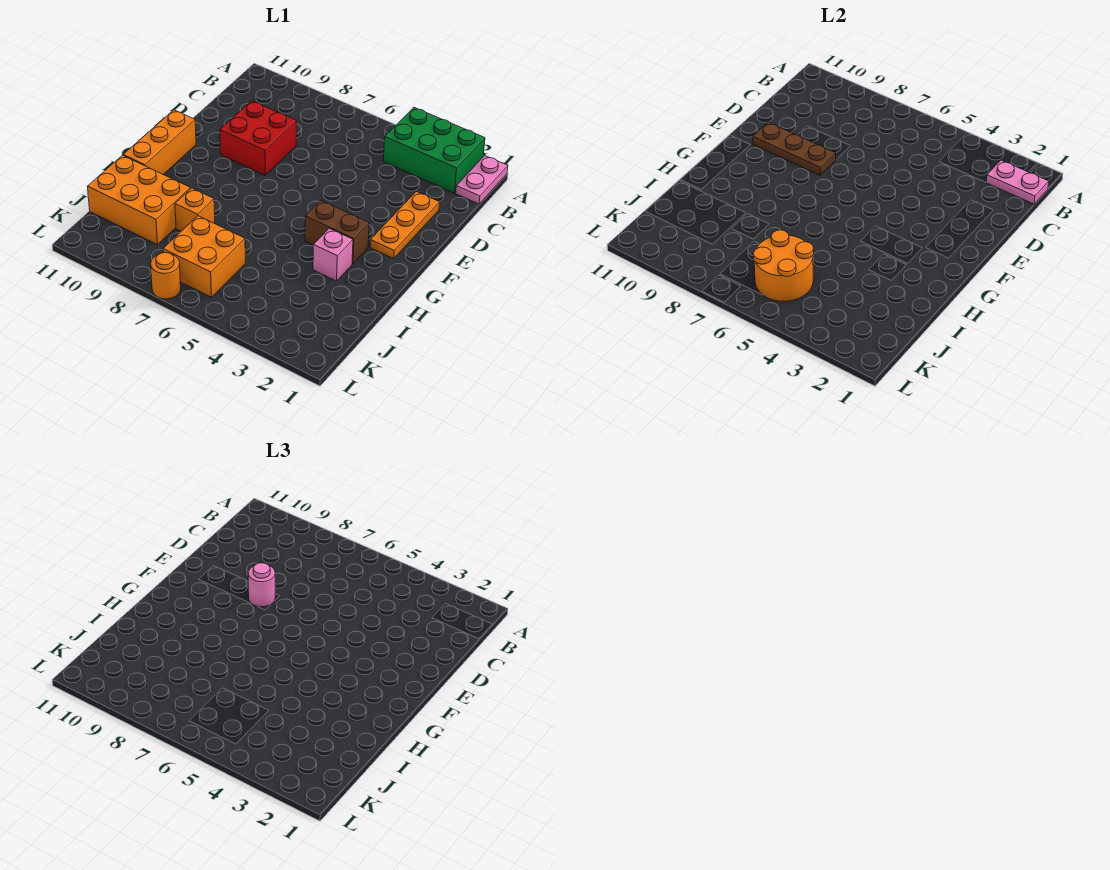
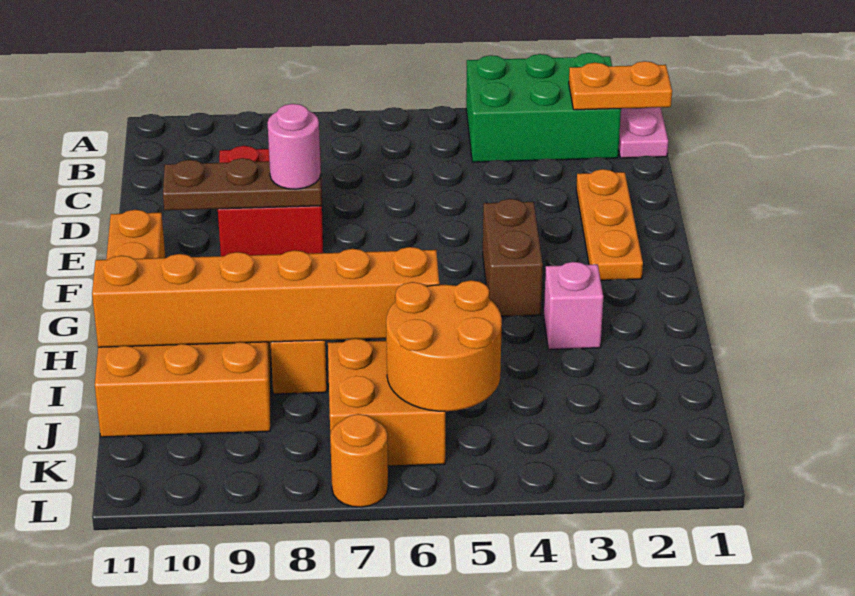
pink plate B1:B2 level 2 -> orange plate B1:B2 level 2
brown brick G3:G4 level 1 -> brown brick F4:G4 level 1
none -> orange brick I6:I11 level 2

